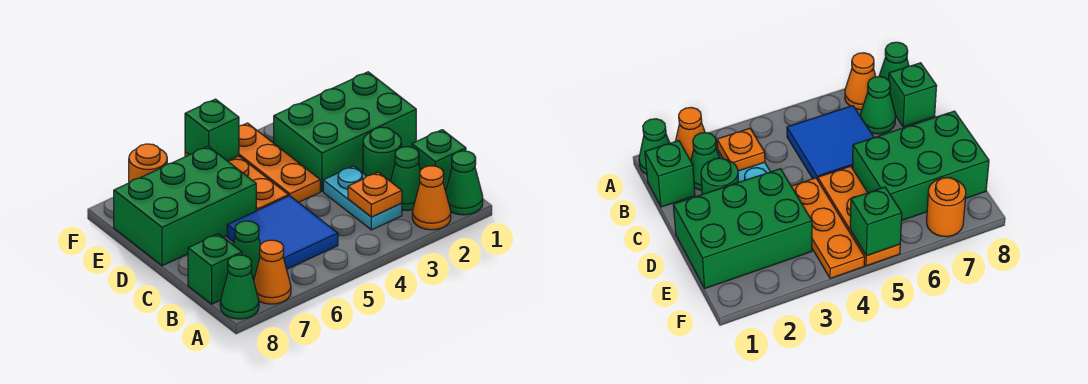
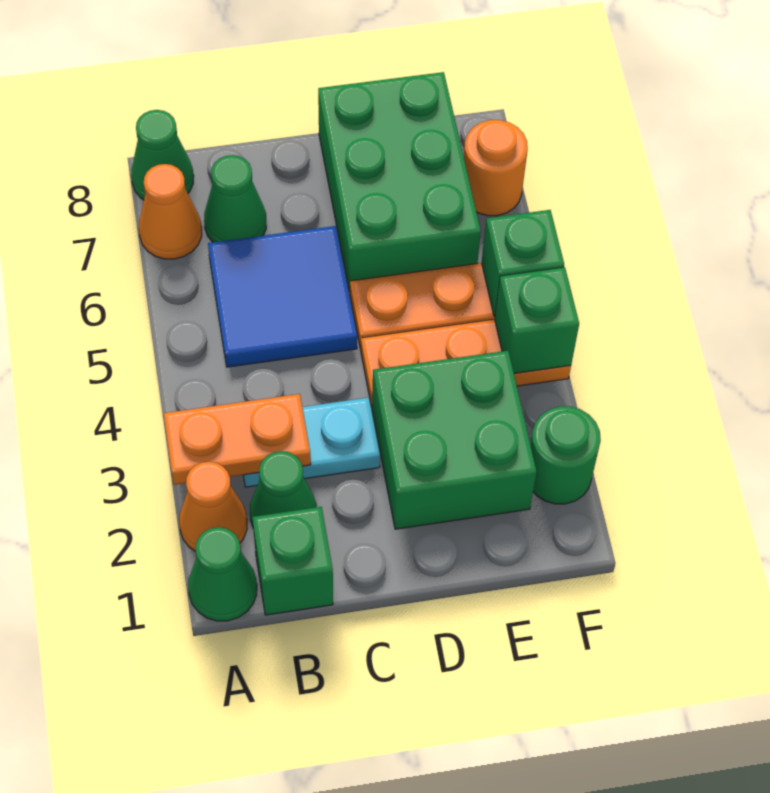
orange plate B3 level 2 -> orange plate A3:B3 level 2
green brick B8 level 1 -> green brick F4 level 2
green round brick C2 level 1 -> green round brick F2 level 1
green brick D1:E3 level 1 -> green brick D2:E3 level 1

